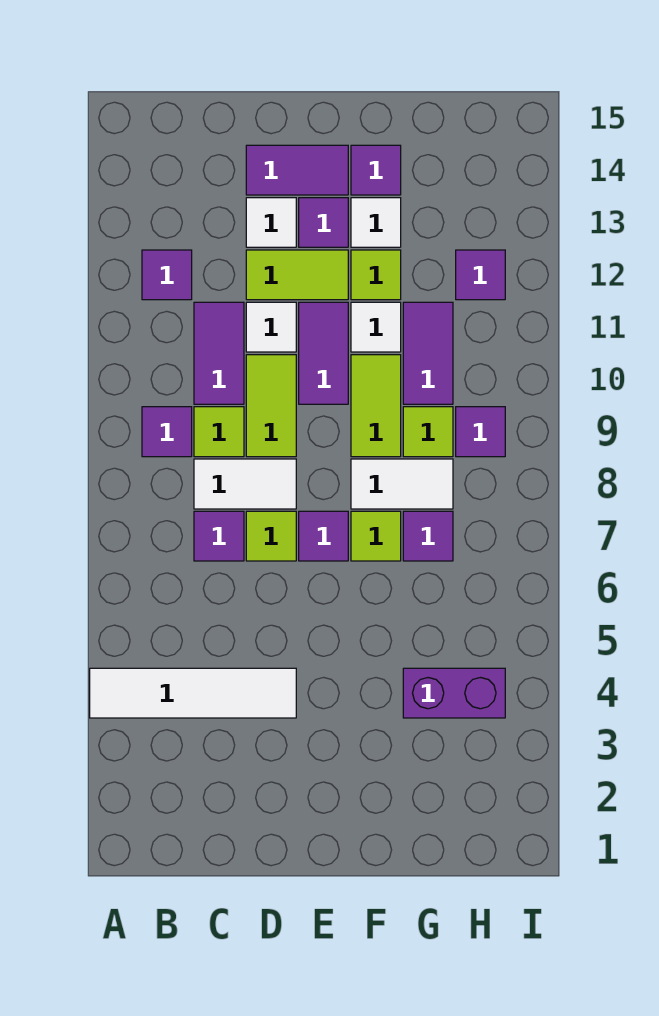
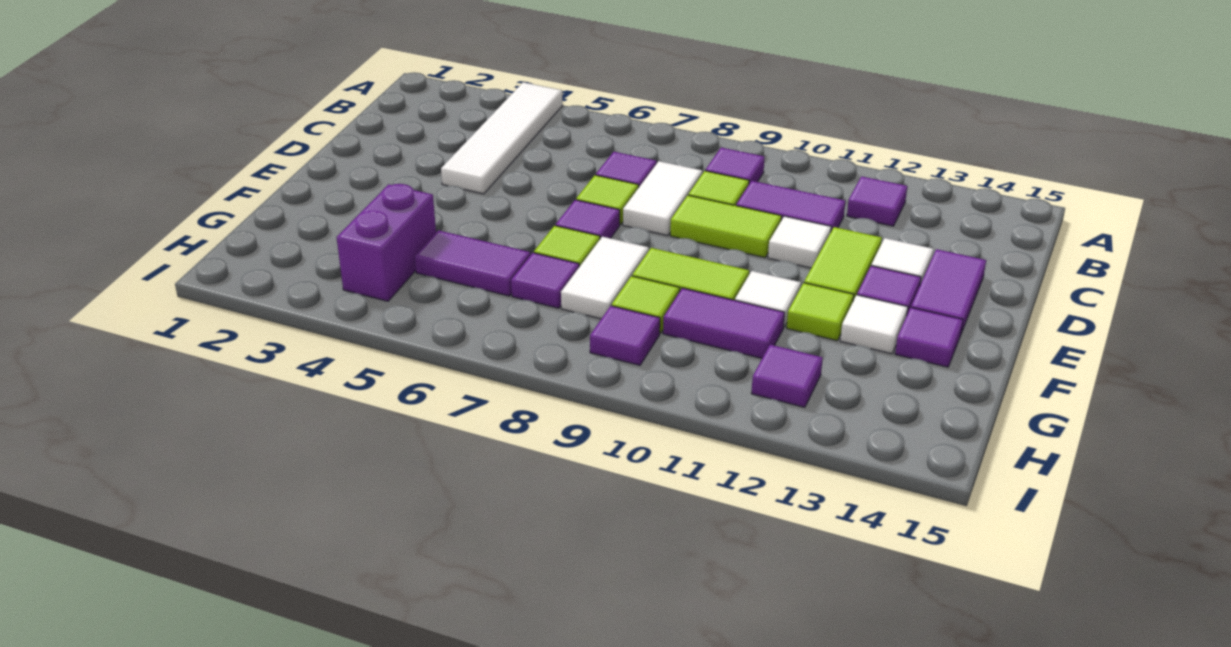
purple tile E10:E11 level 1 -> purple tile G5:G6 level 1

